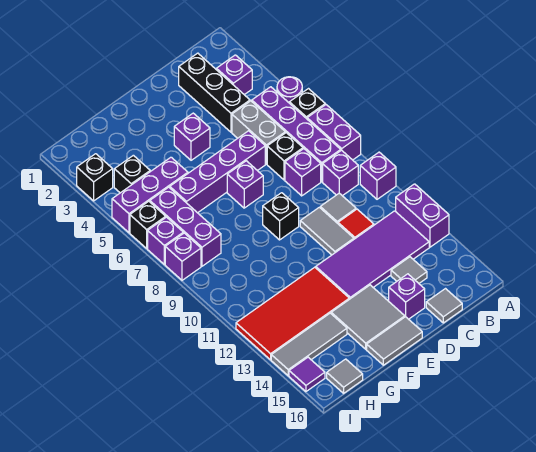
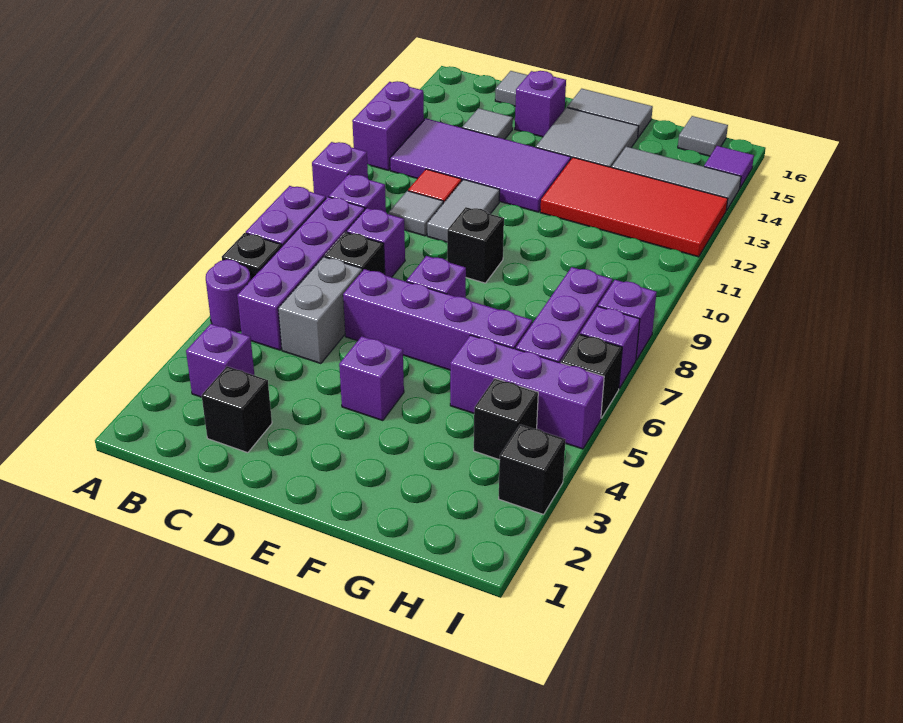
black brick C2:C4 level 1 -> black brick C2 level 1

